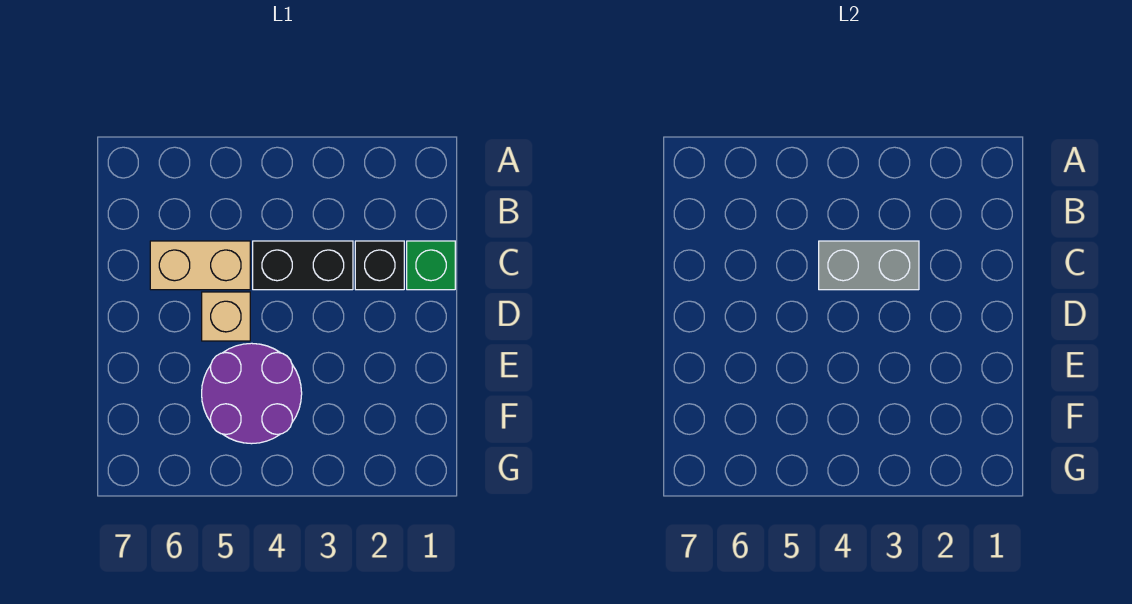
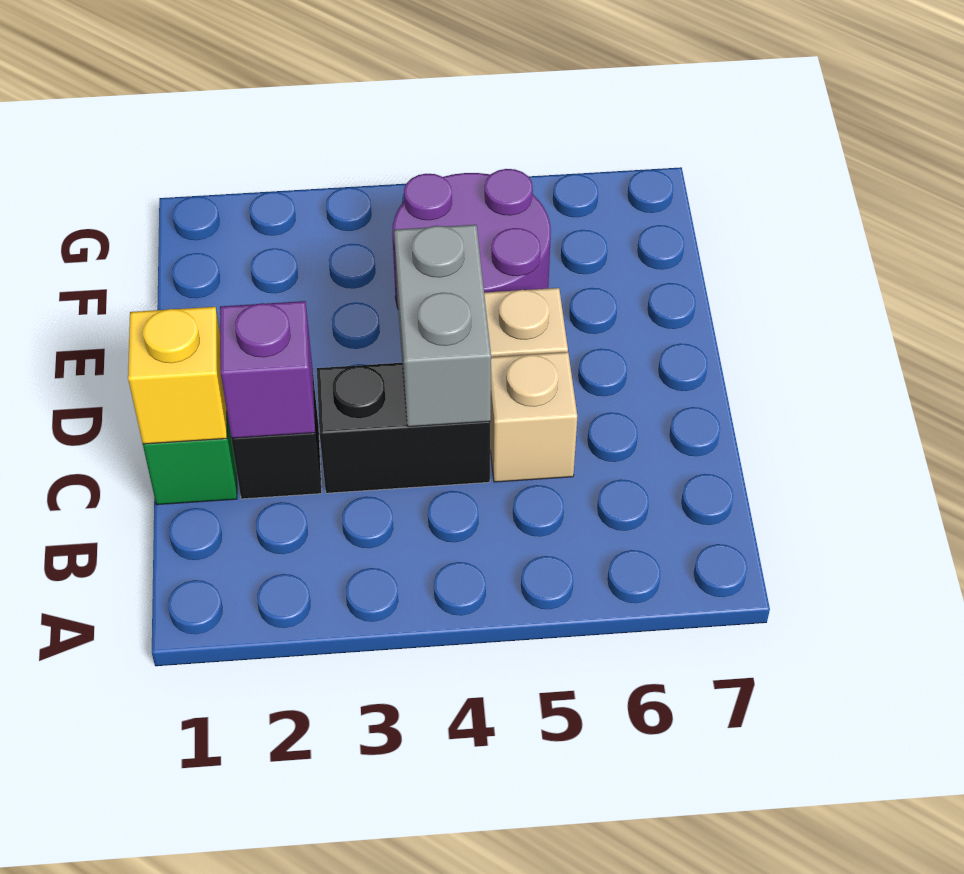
none -> yellow brick C1 level 2
none -> purple brick C2 level 2
grey brick C3:C4 level 2 -> grey brick C4:D4 level 2
tan brick C5:C6 level 1 -> tan brick C5 level 1

